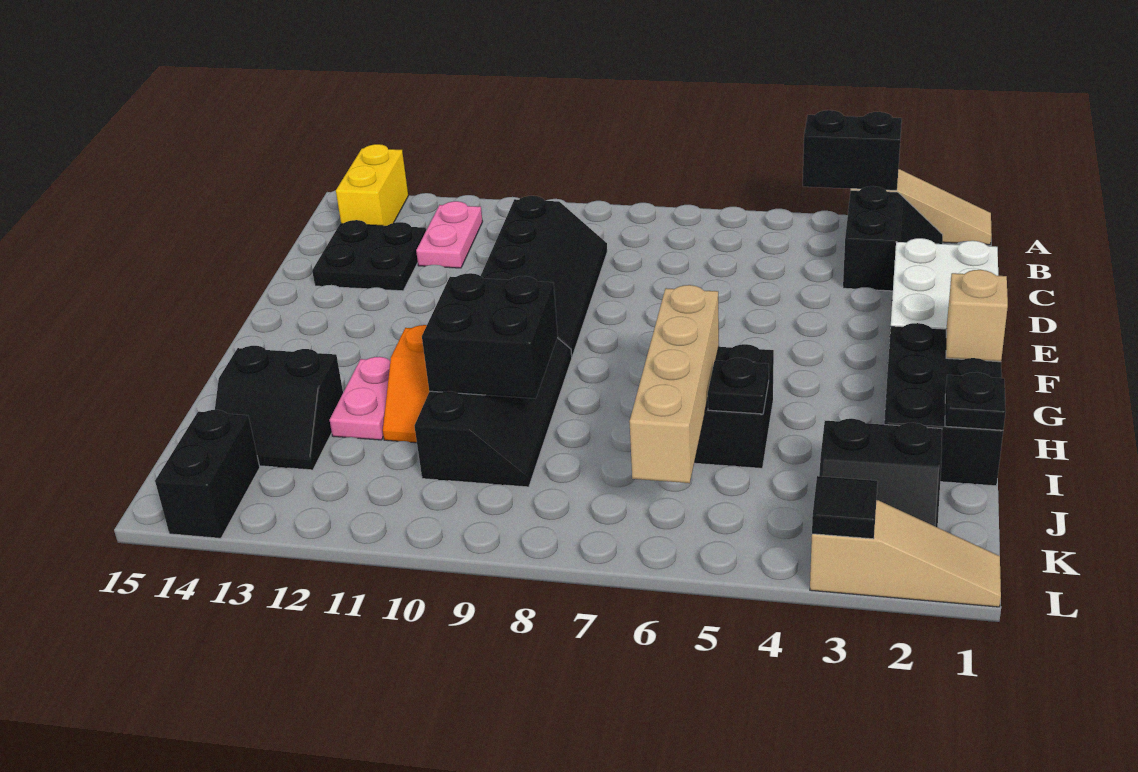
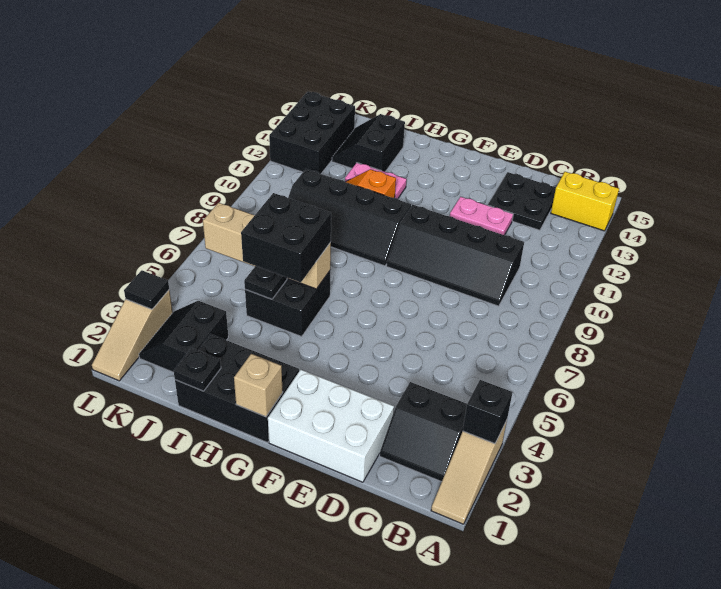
black brick A3:A4 level 2 -> black brick A3 level 2
pink plate B12:C12 level 1 -> pink plate D12:E12 level 1
black brick H9:I10 level 2 -> black brick H5:I6 level 3
black brick K14:L14 level 1 -> black brick K12:L14 level 1

